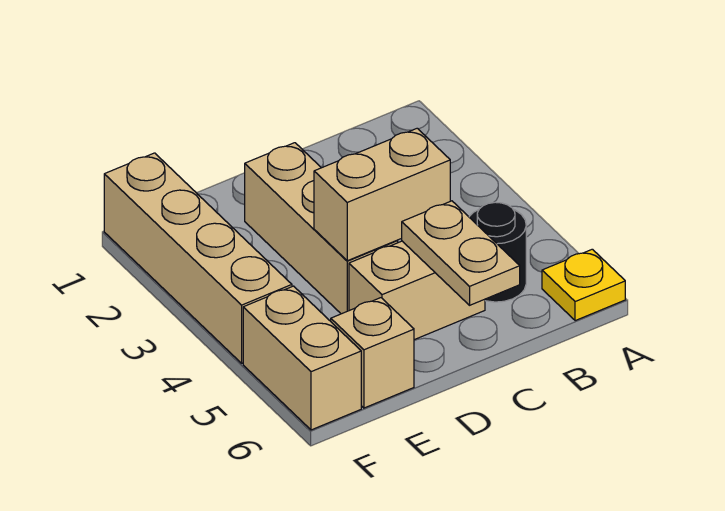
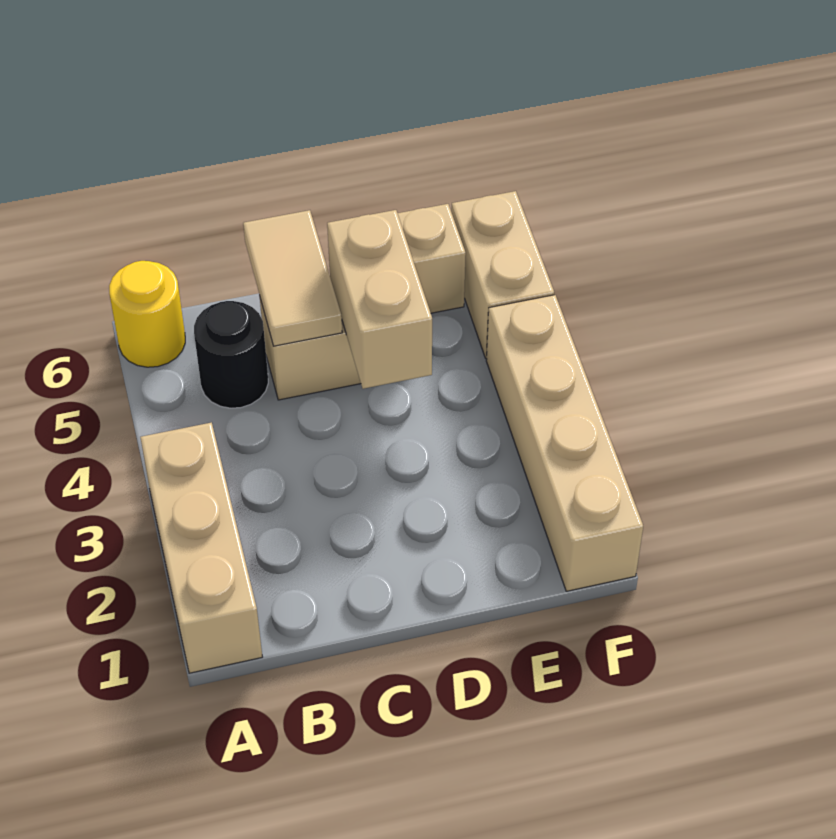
yellow plate A6 level 1 -> yellow round brick A6 level 1
tan brick C4:D4 level 2 -> tan brick D4:D5 level 2
tan plate C5:C6 level 2 -> tan tile C5:C6 level 2
tan brick D2:D4 level 1 -> tan brick A1:A3 level 1

